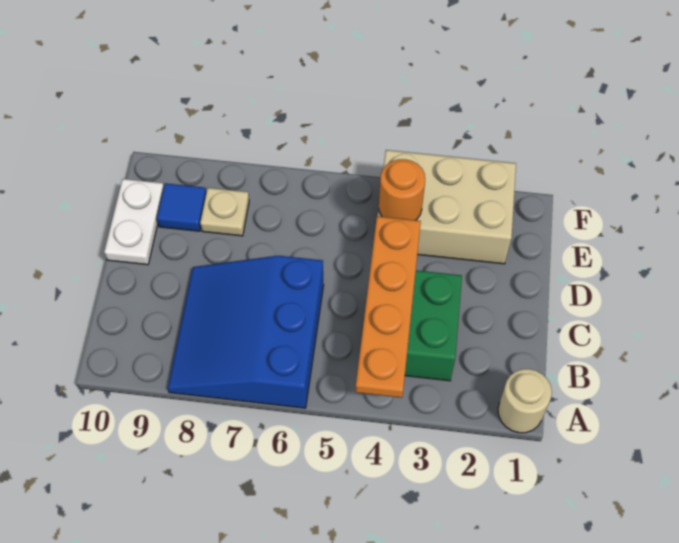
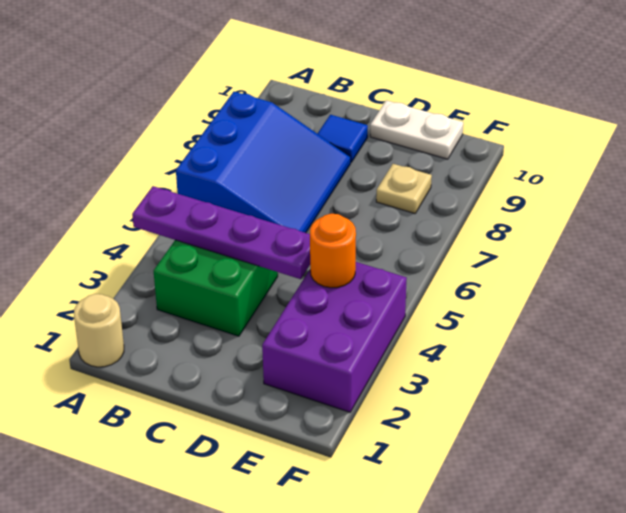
orange plate A4:D4 level 2 -> purple plate A4:D4 level 2
blue slope A6:C8 level 1 top 6 -> blue slope A6:C8 level 1 top A
tan brick E2:F4 level 1 -> purple brick E2:F4 level 1
blue tile E9 level 1 -> blue tile C9 level 1

